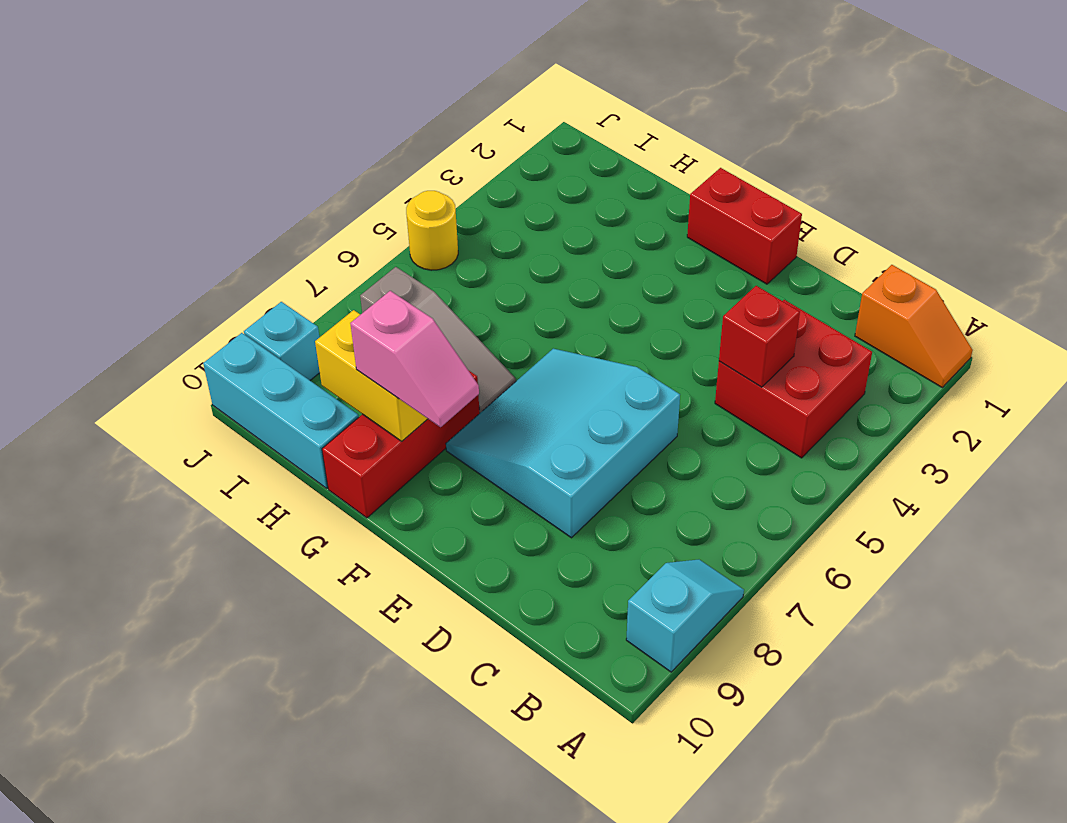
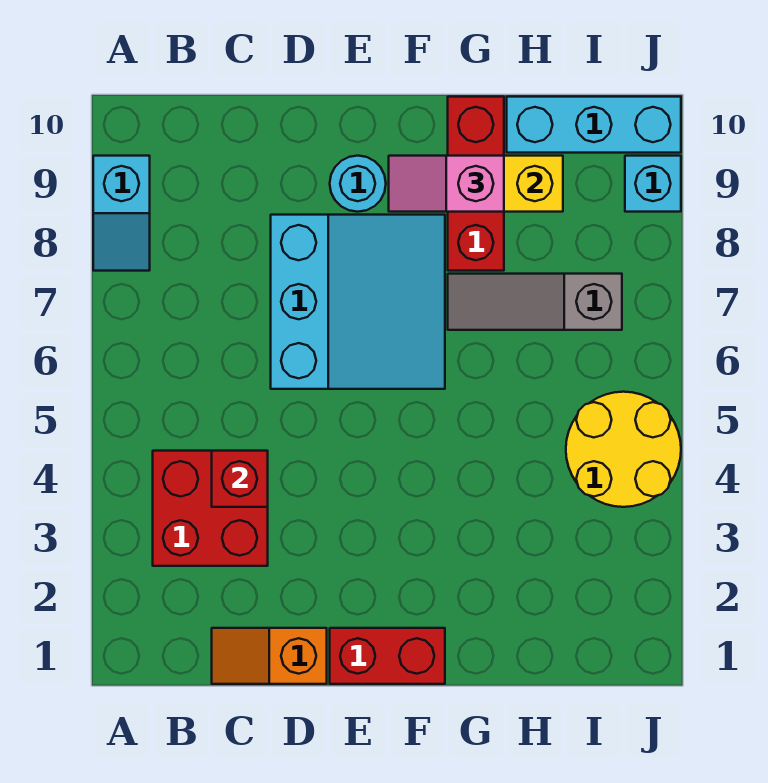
orange slope A1:B1 level 1 top B -> orange slope C1:D1 level 1 top D
none -> cyan round brick E9 level 1
yellow round brick J5 level 1 -> yellow round brick I4:J5 level 1

